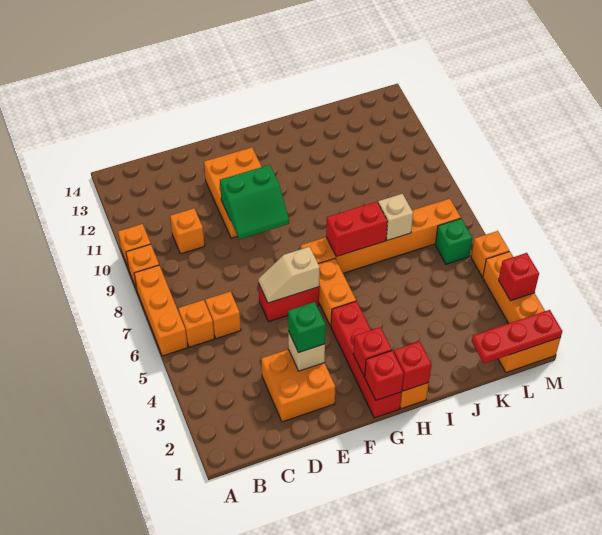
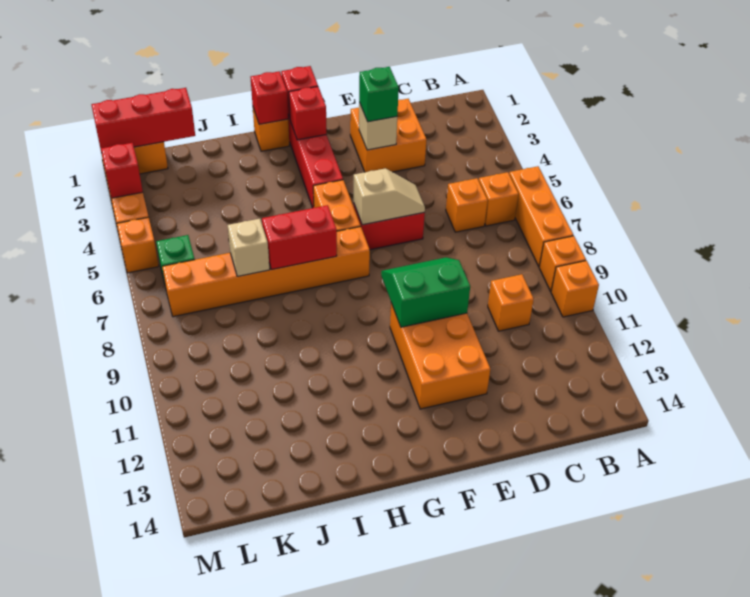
red plate K1:M1 level 2 -> red brick K1:M1 level 2

